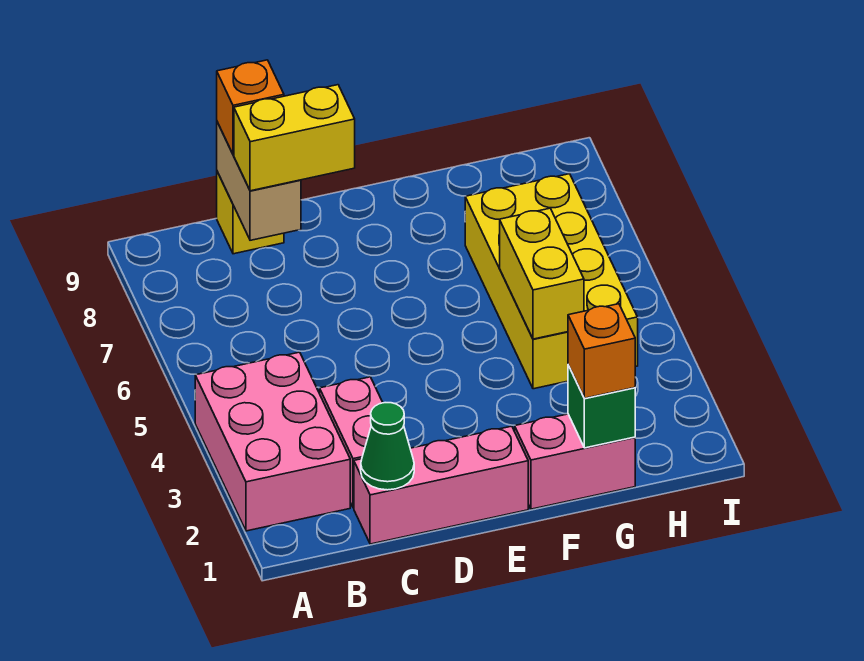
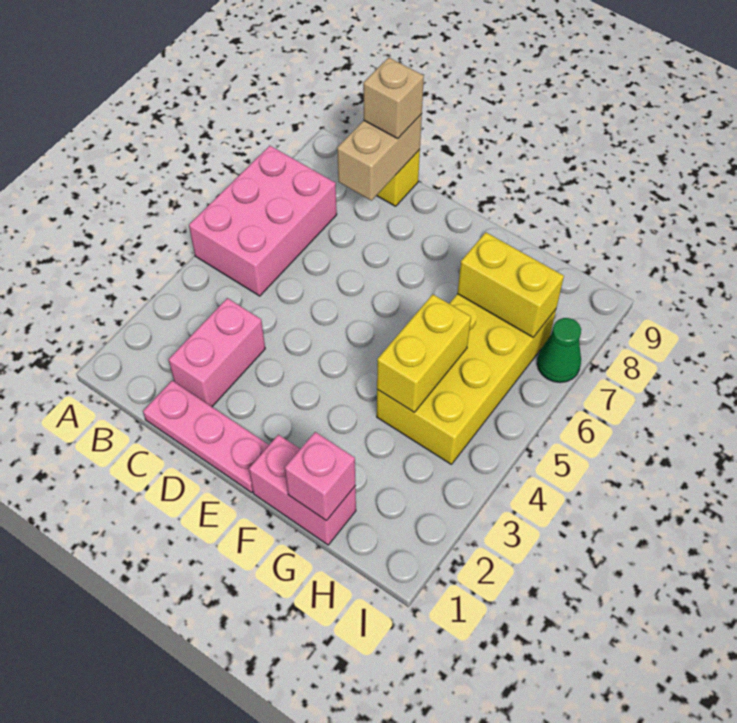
pink brick A2:B4 level 1 -> pink brick A5:B7 level 1
pink brick C1:E1 level 1 -> pink plate C1:E1 level 1
green cone C1 level 2 -> green cone I7 level 1
yellow brick C8:D8 level 3 -> yellow brick G7:H7 level 2
orange brick C9 level 3 -> tan brick C9 level 3
green brick G1 level 2 -> pink brick G1 level 2
orange brick G1 level 3 -> none

